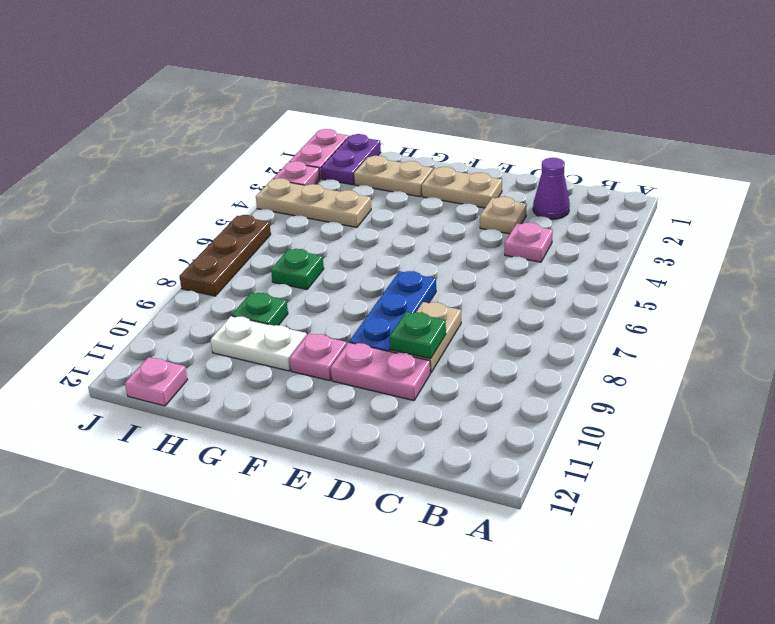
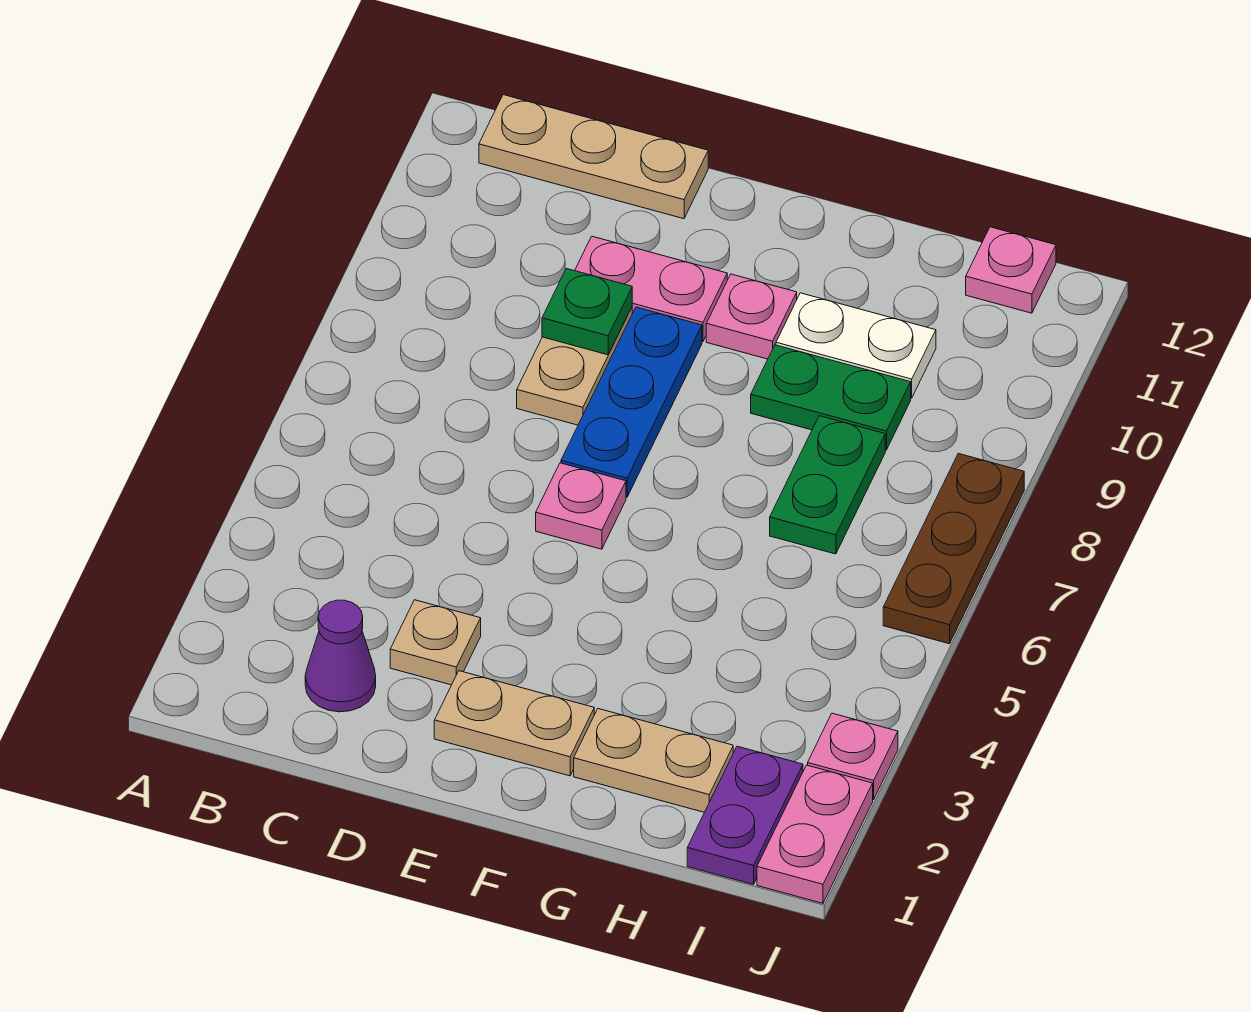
pink plate C4 level 1 -> pink plate E6 level 1
tan plate H4:J4 level 1 -> tan plate B12:D12 level 1
green plate H7 level 1 -> green plate H7:H8 level 1
green plate H9 level 1 -> green plate G9:H9 level 1

